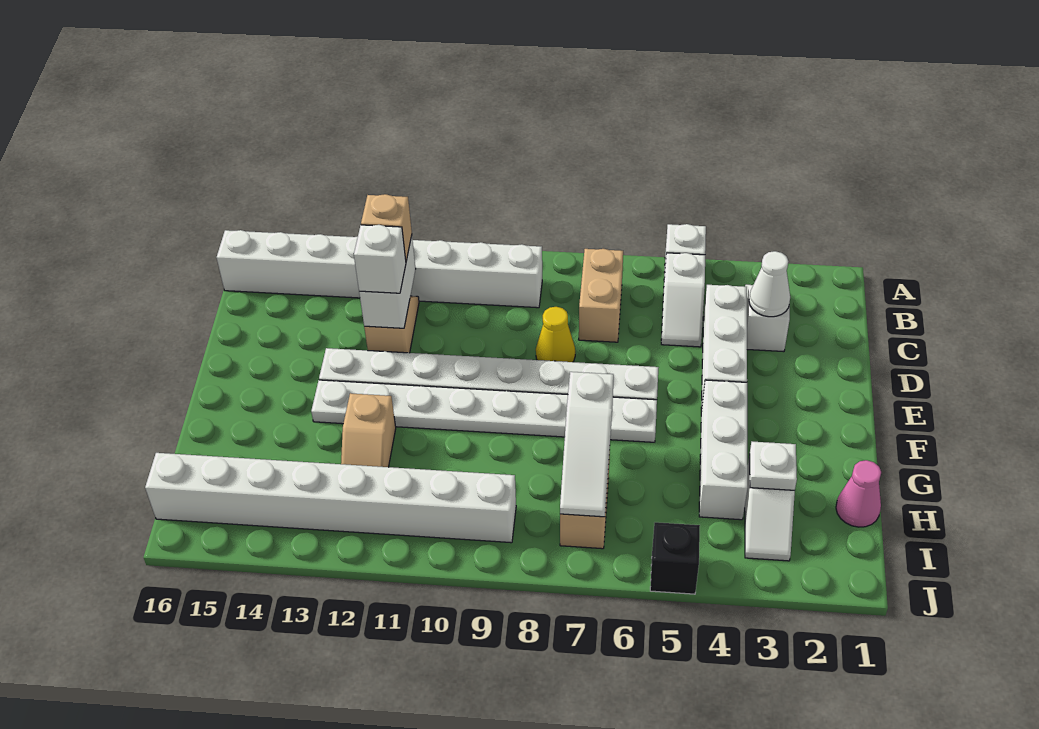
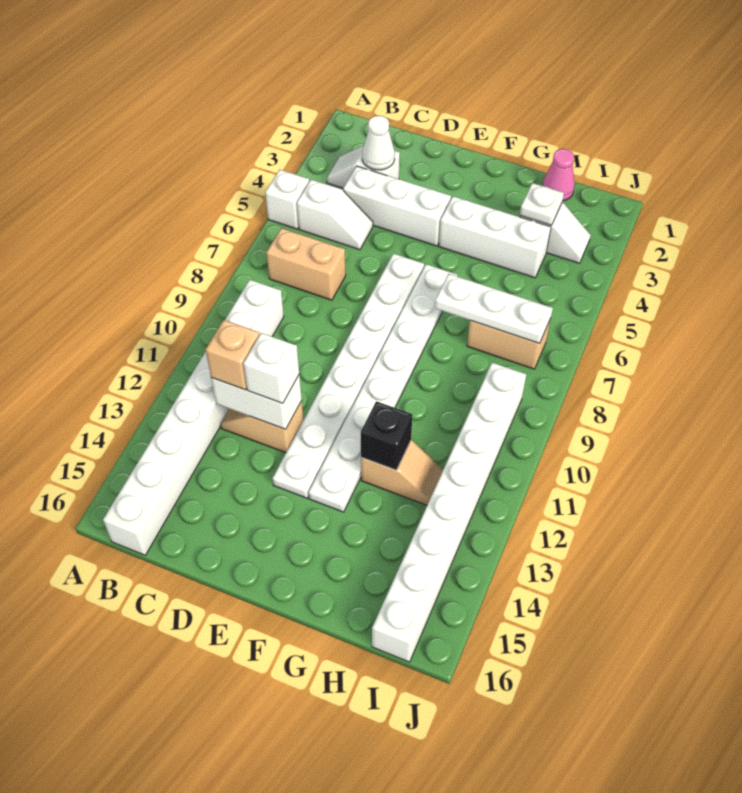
yellow cone D8 level 1 -> none
white slope G7:I7 level 2 top G -> white plate G7:I7 level 2
black brick J5 level 1 -> black brick G12 level 2

